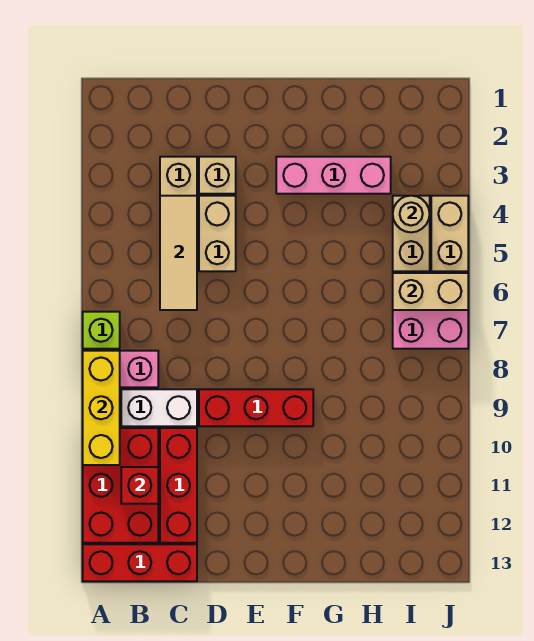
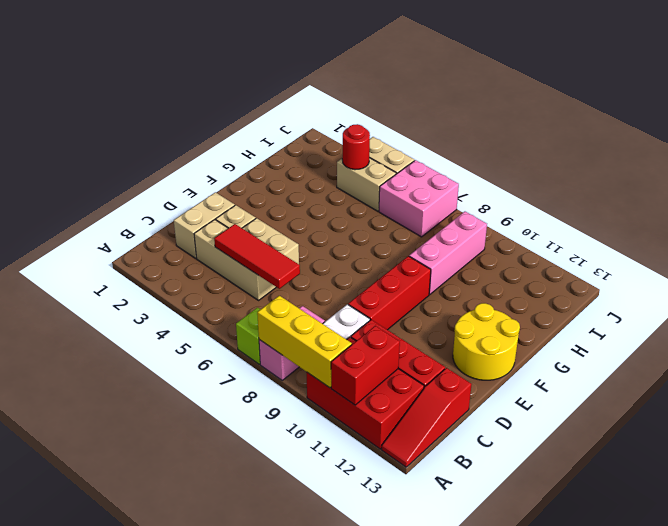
red brick A13:C13 level 1 -> red slope A13:C13 level 1 top C
red brick B11 level 2 -> red brick A11:B11 level 2
tan tile C4:C6 level 2 -> red tile C4:C6 level 2
none -> yellow round brick E12:F13 level 1
pink brick F3:H3 level 1 -> pink brick G9:I9 level 1
tan round brick I4 level 2 -> red round brick I4 level 2
tan brick I6:J6 level 2 -> tan brick C2:D2 level 1

